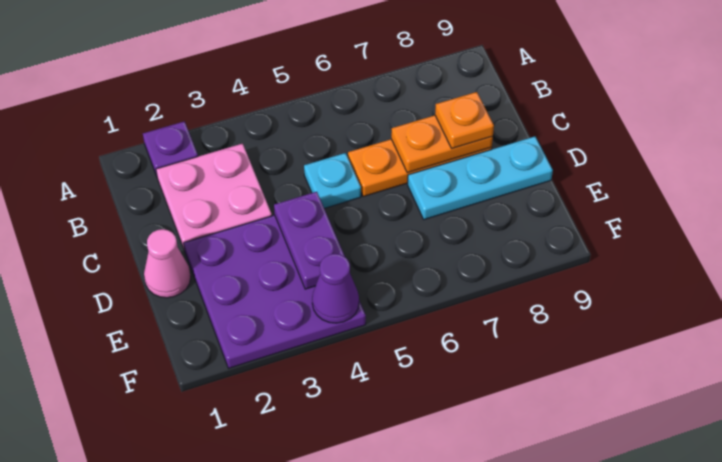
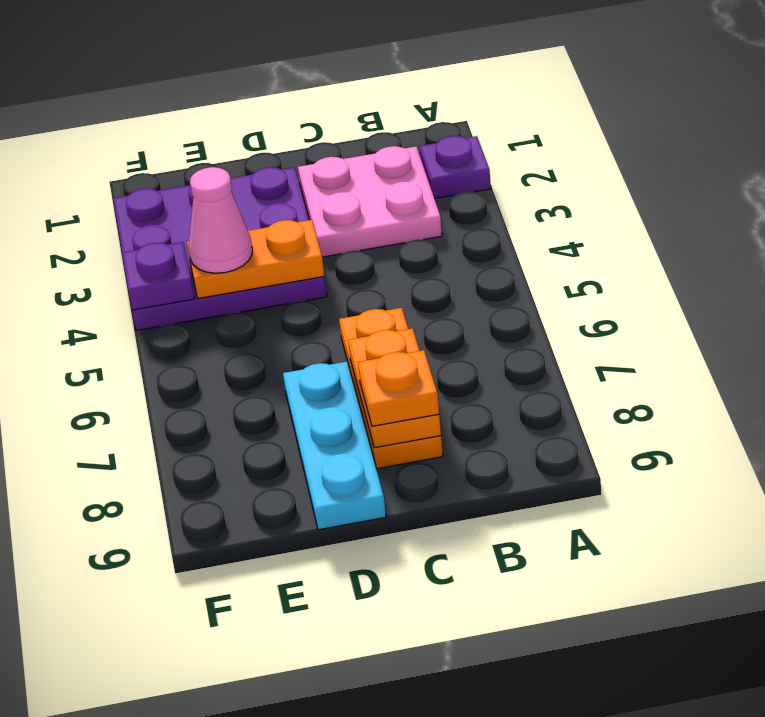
cyan plate C5 level 1 -> none
pink cone D1 level 1 -> pink cone E4 level 3
purple plate D4:E4 level 2 -> orange plate D4:E4 level 2
purple cone F4 level 2 -> purple plate F4 level 2

